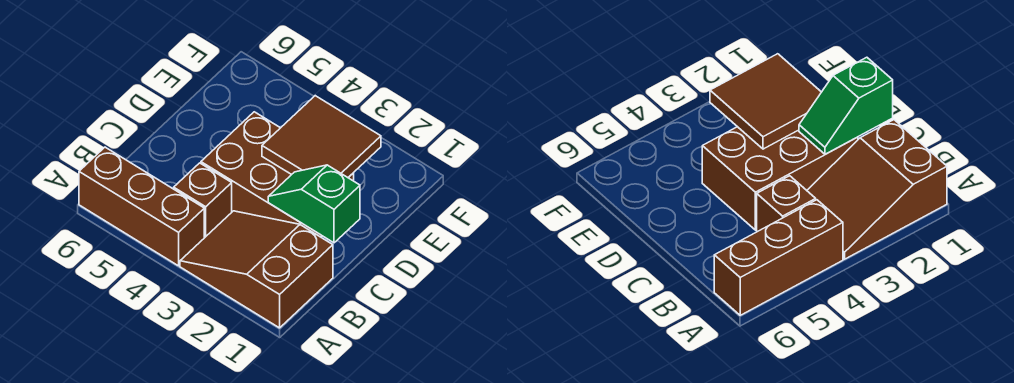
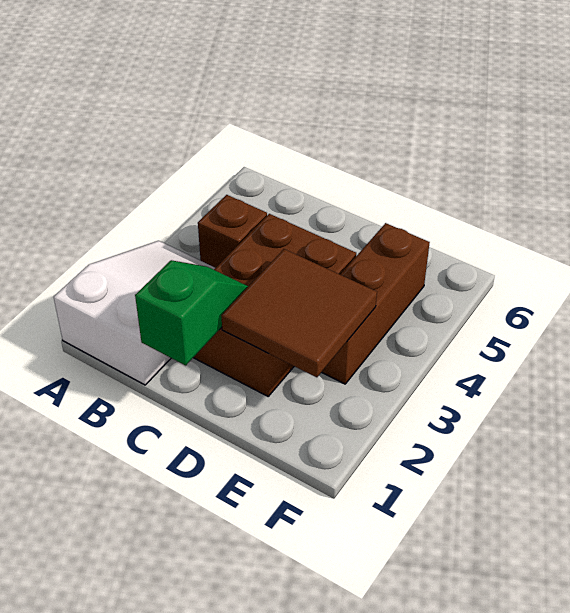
brown slope A1:B3 level 1 top 1 -> white slope A1:B3 level 1 top 1
brown brick A4:A6 level 1 -> brown brick E3:E5 level 1

